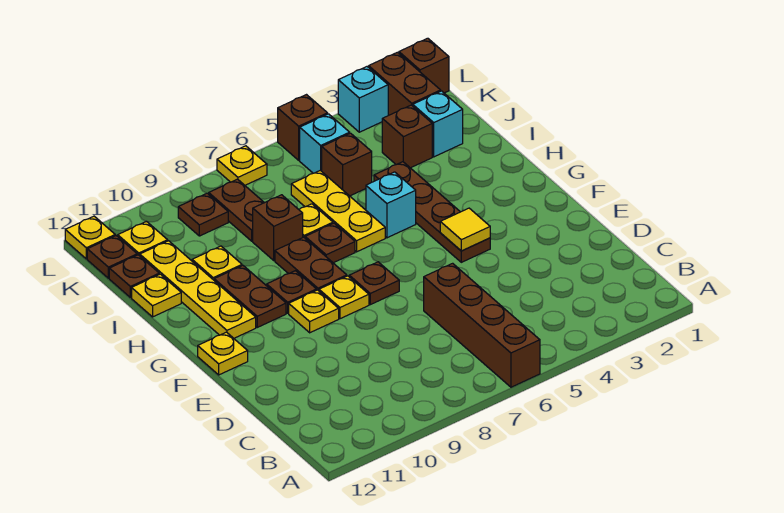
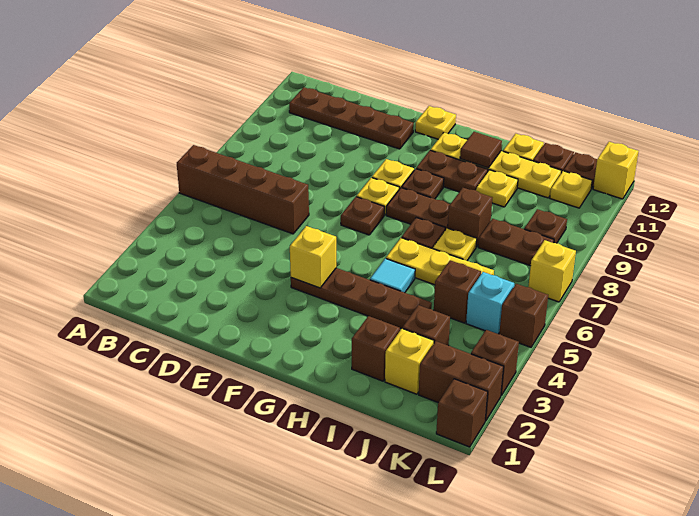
none -> brown plate B11:E11 level 1
yellow tile F4 level 2 -> yellow brick F4 level 2
cyan brick H5 level 1 -> cyan tile H5 level 1
none -> brown tile H11 level 2
none -> brown brick I2 level 1
cyan brick J2 level 1 -> yellow brick J2 level 1
cyan brick L3 level 1 -> brown brick L3 level 1
yellow plate L7 level 1 -> yellow brick L7 level 1
yellow plate L12 level 1 -> yellow brick L12 level 1

